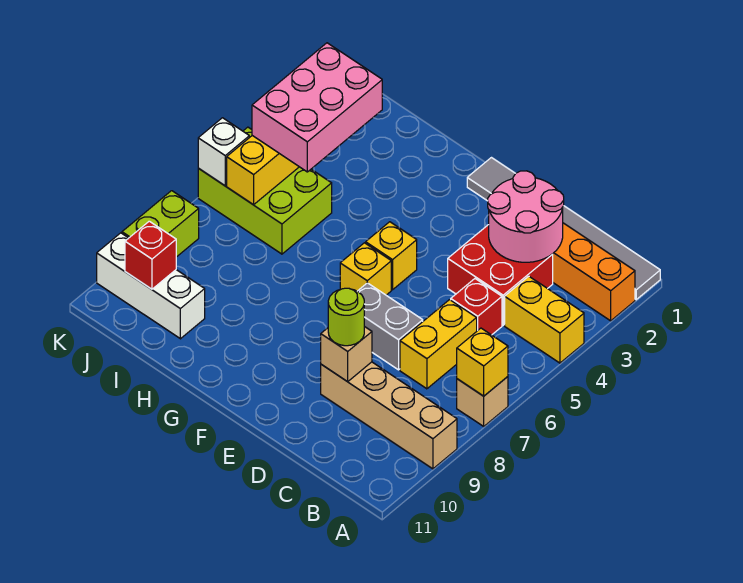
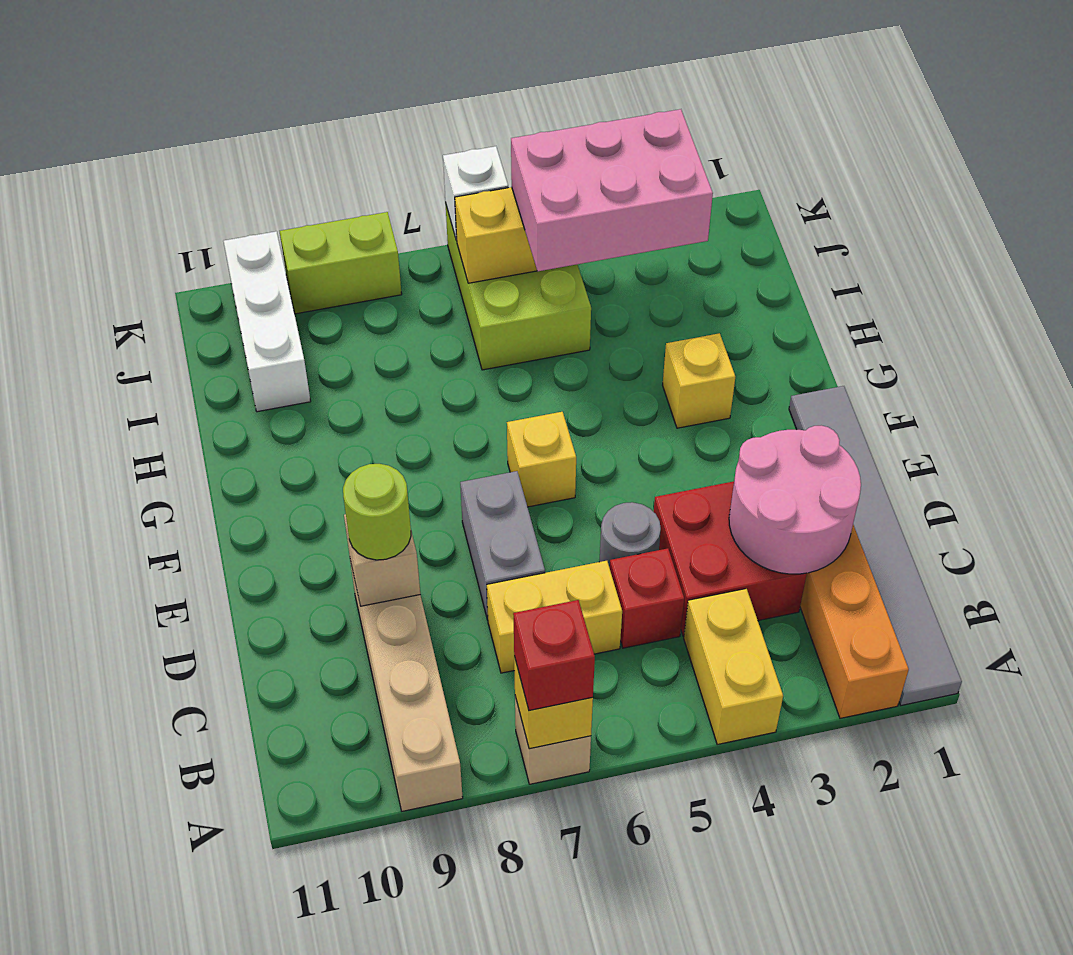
none -> grey round brick D5 level 1
yellow brick F5 level 1 -> yellow brick G3 level 1
red brick J10 level 2 -> red brick A7 level 3

